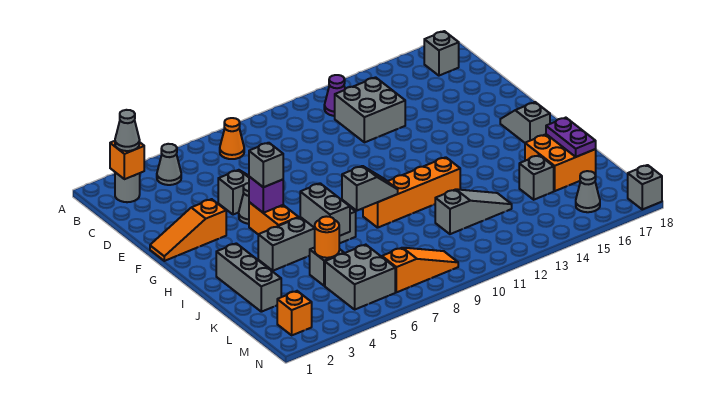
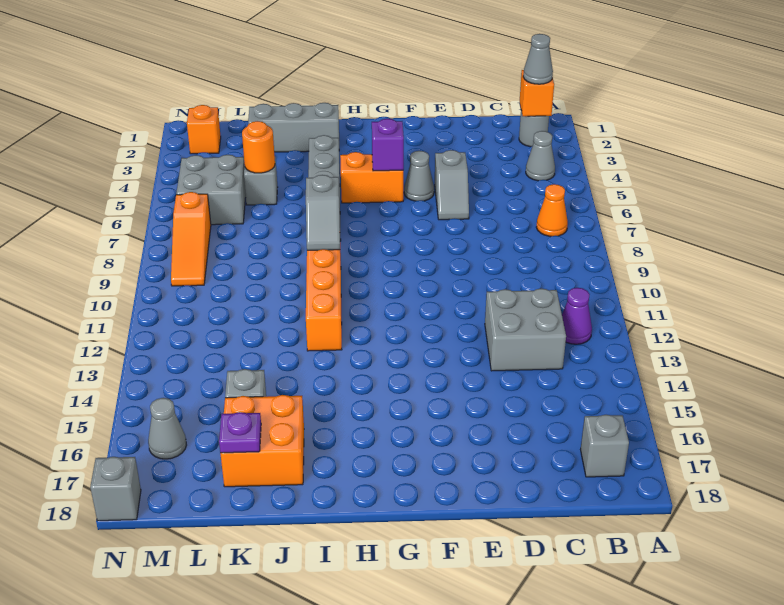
orange slope F1:F3 level 1 top 3 -> none
grey brick G5 level 3 -> none
grey slope G17:H17 level 1 top H -> none
grey brick I6:J6 level 2 -> none
purple plate J17:K17 level 2 -> purple plate K17 level 2
grey slope K11:K13 level 1 top 11 -> none

